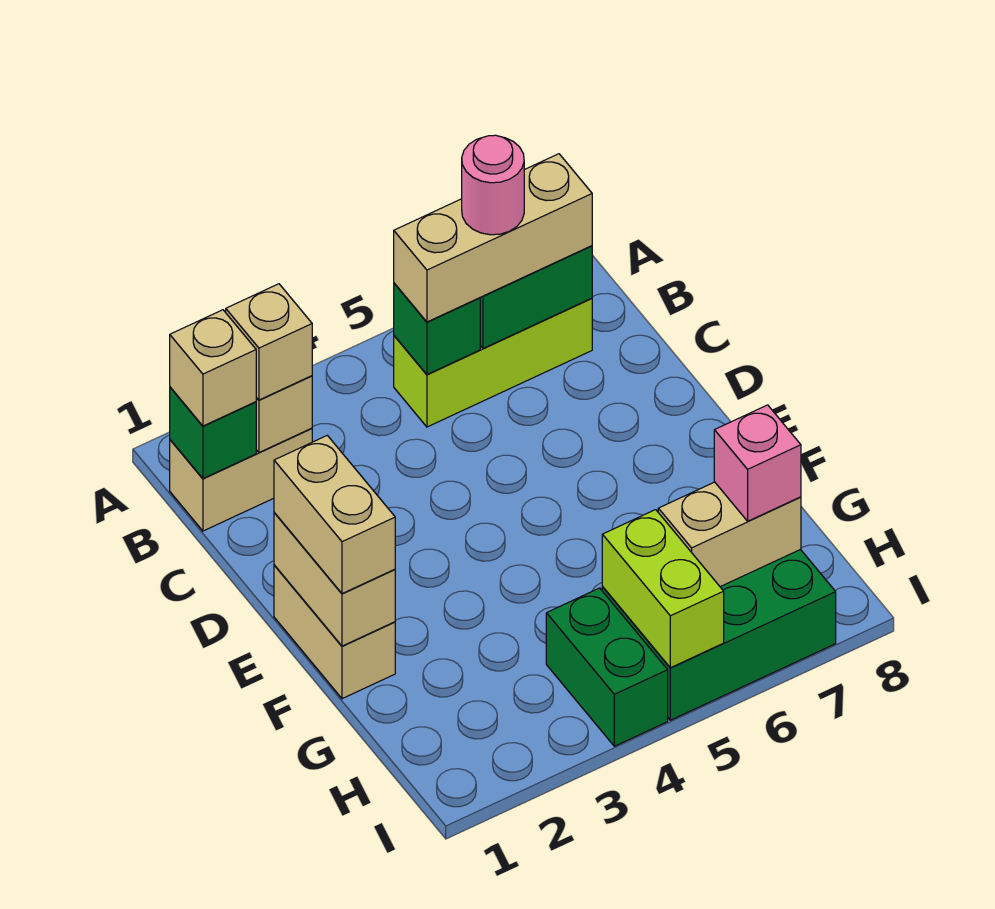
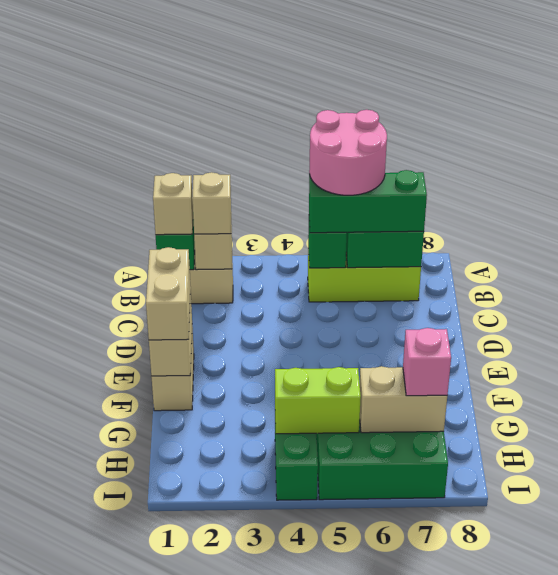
tan brick B5:B7 level 3 -> green brick B5:B7 level 3
pink round brick B6 level 4 -> pink round brick A5:B6 level 4
lime brick H5:I5 level 2 -> lime brick H4:H5 level 2

